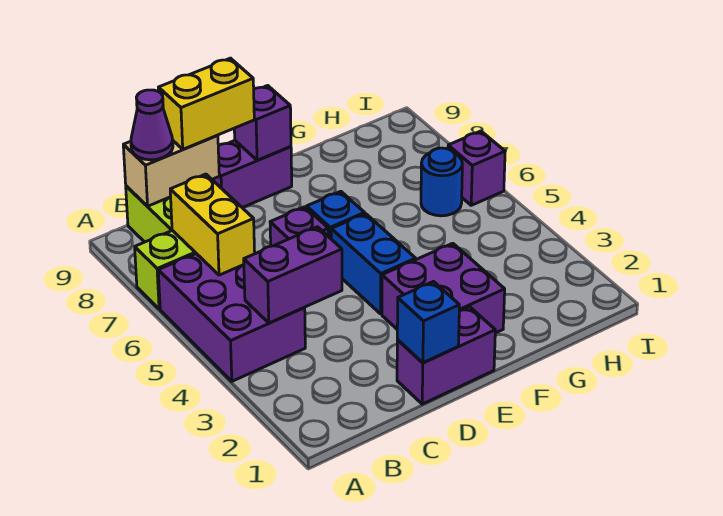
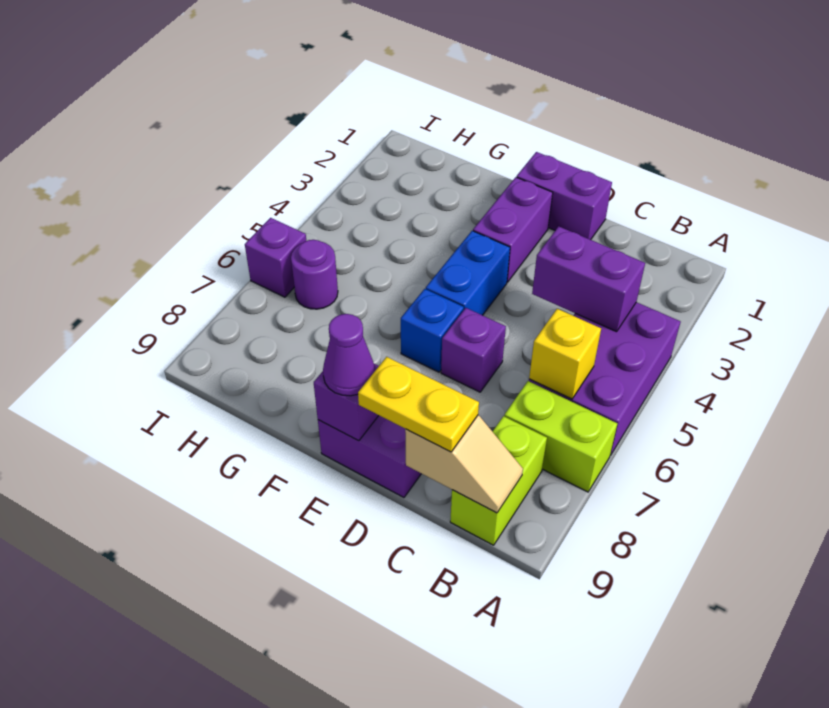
yellow brick B6:B7 level 2 -> yellow brick B6 level 2
tan brick B9:C9 level 2 -> tan slope B9:C9 level 2 top C
purple cone B9 level 3 -> purple cone E9 level 3
yellow brick C9:D9 level 3 -> yellow plate C9:D9 level 3
blue brick D1 level 2 -> none
purple brick E2:F3 level 1 -> purple brick E2:E3 level 1
blue round brick H6 level 1 -> purple round brick H6 level 1

